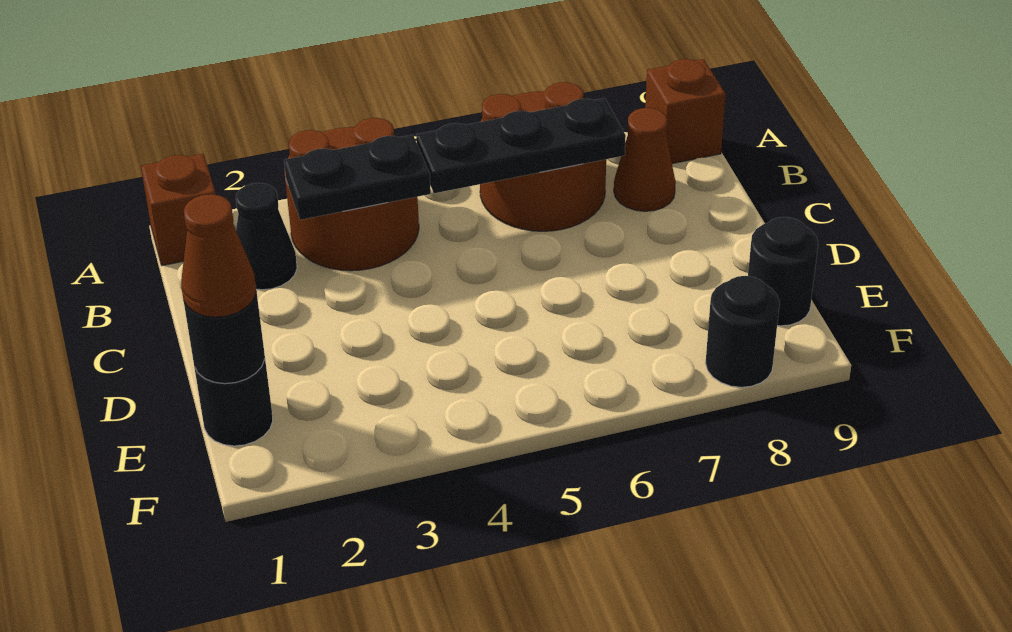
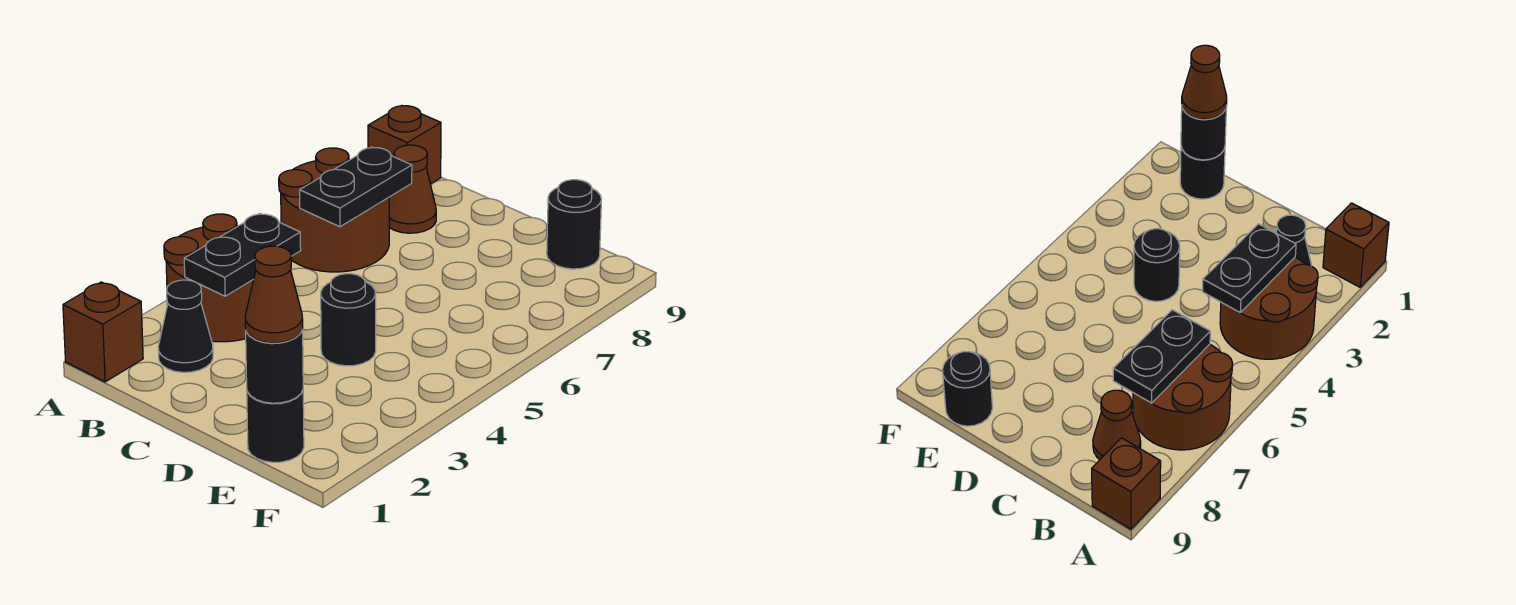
black plate B5:B7 level 2 -> black plate B6:B7 level 2
black round brick F8 level 1 -> black round brick D4 level 1

